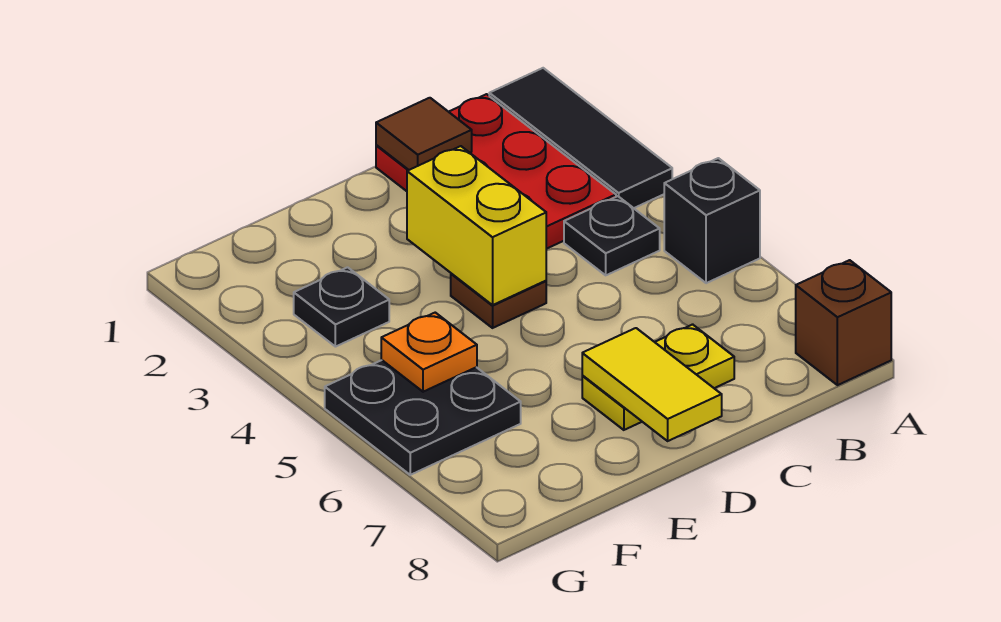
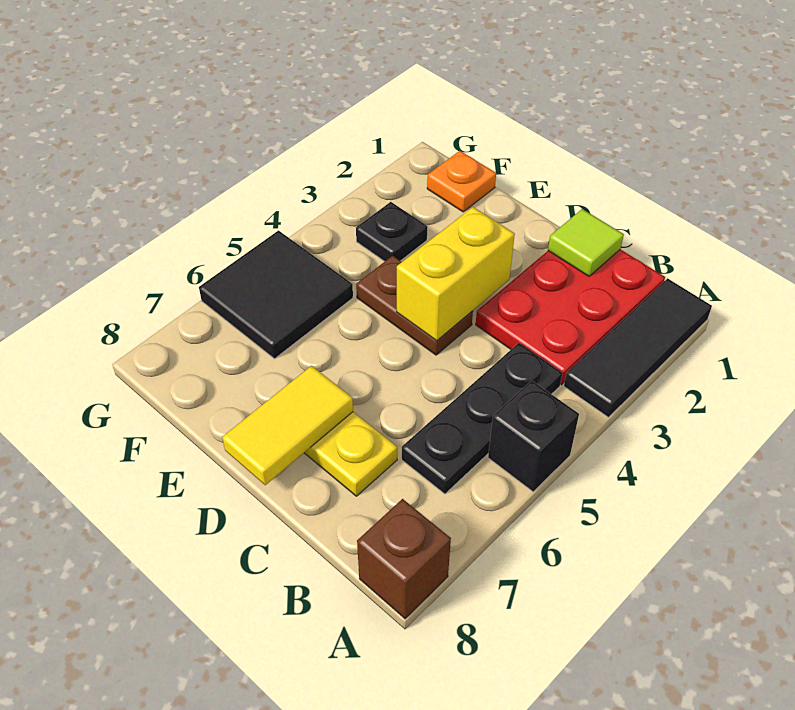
black plate B4 level 1 -> black plate B4:B6 level 1
brown tile C1 level 2 -> lime tile C1 level 2
brown plate D4 level 1 -> brown plate D4:E4 level 1
black plate F5:G6 level 1 -> black tile F5:G6 level 1
orange plate F5 level 2 -> orange plate F1 level 1

